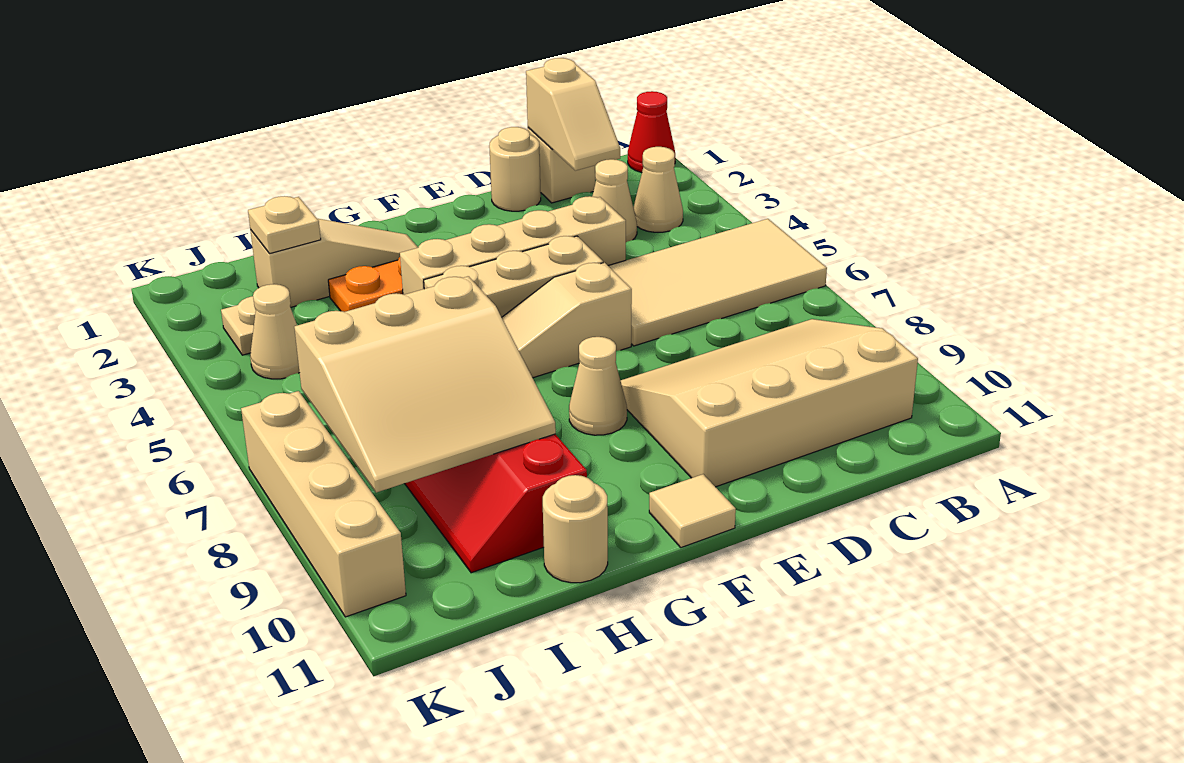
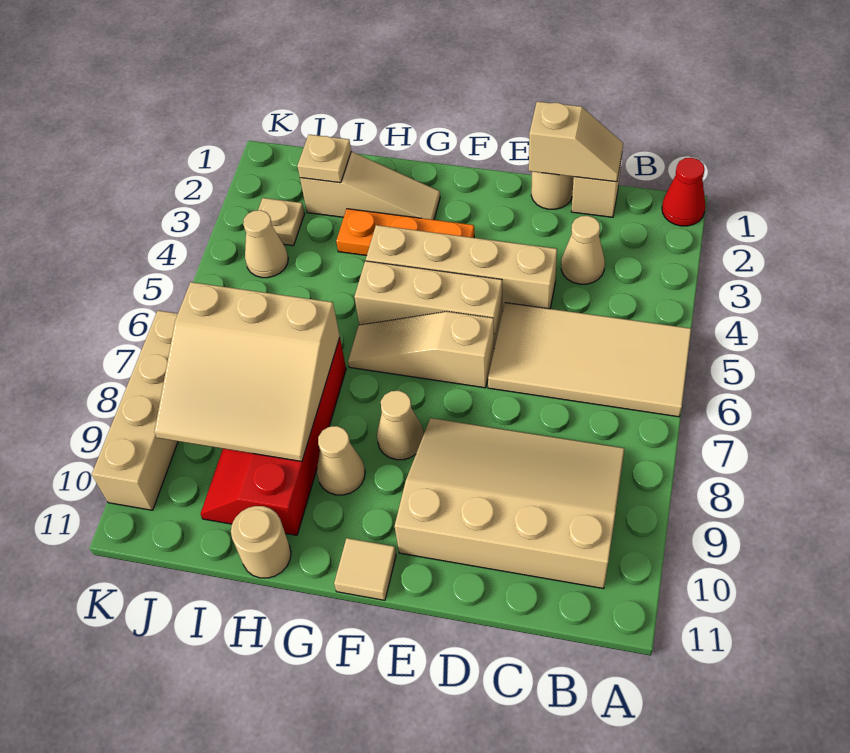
tan cone B3 level 1 -> tan cone G9 level 1
tan slope C1:C2 level 2 top 1 -> tan slope C1:D1 level 2 top D

